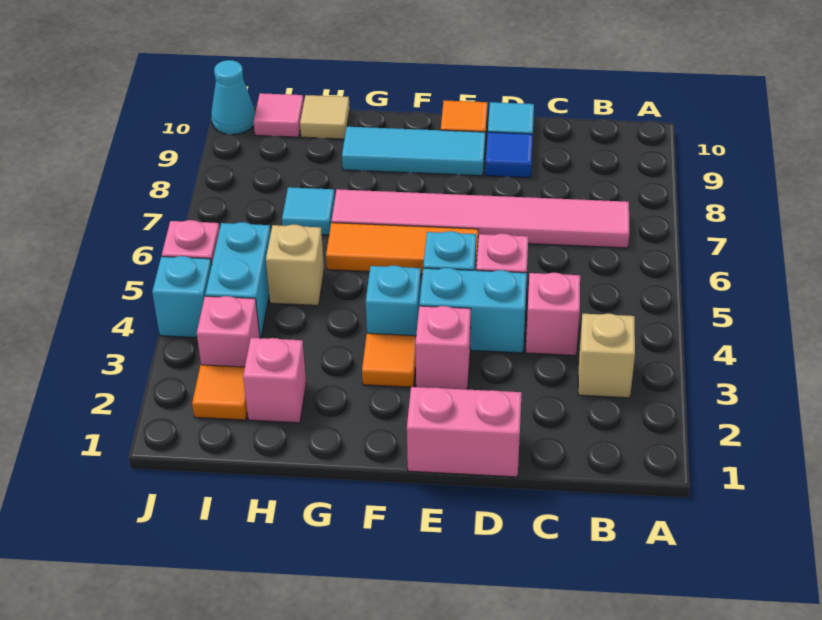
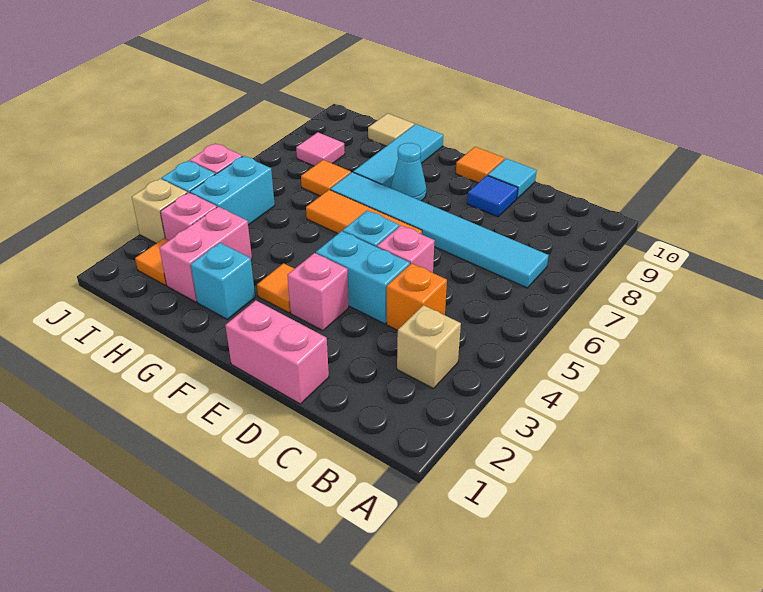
pink tile B7:G7 level 1 -> cyan tile B7:G7 level 1
pink brick C4 level 1 -> orange brick C4 level 1
cyan tile E9:G9 level 1 -> cyan tile G8:G10 level 1
cyan brick F4 level 1 -> cyan brick G2 level 1
pink brick H2 level 1 -> pink brick H2:H3 level 1
tan brick H5 level 1 -> tan brick J3 level 1
cyan tile H7 level 1 -> orange tile H7 level 1
pink tile I10 level 1 -> pink tile I8 level 1
cyan cone J10 level 1 -> cyan cone F8 level 1

